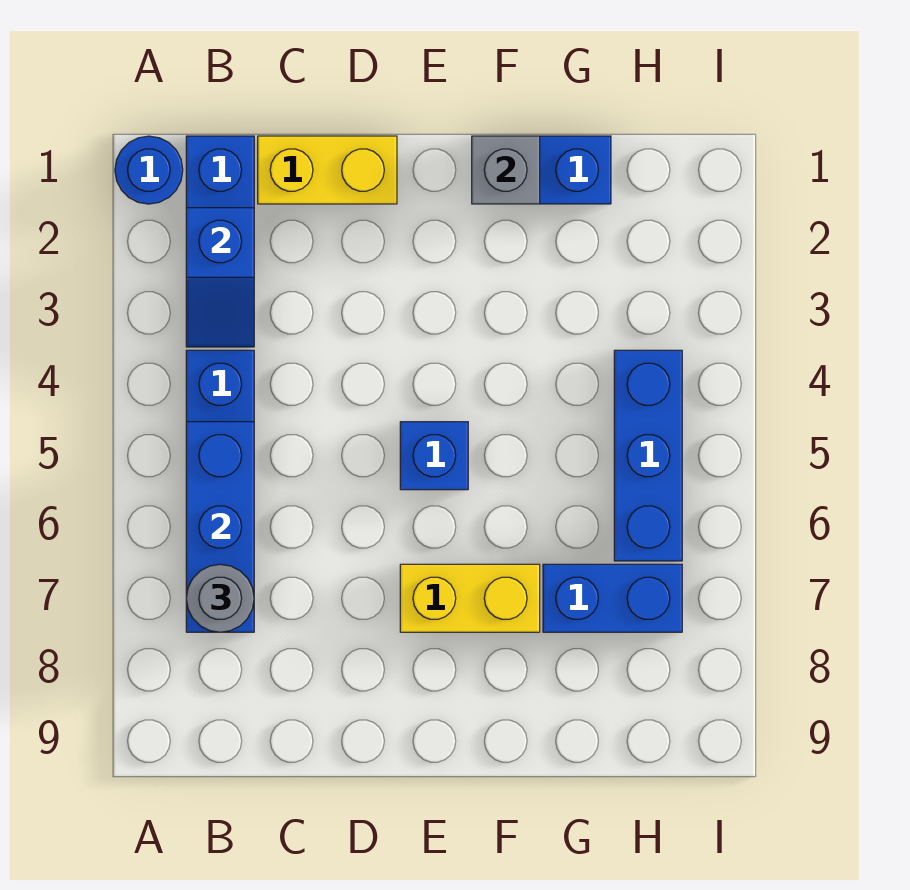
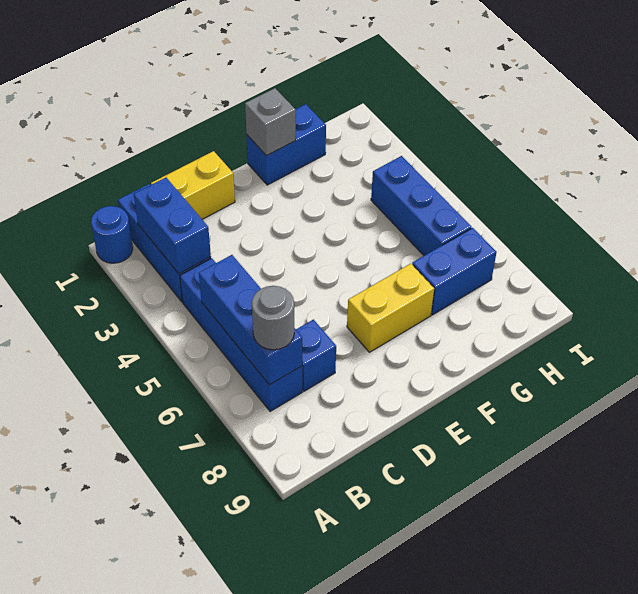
blue slope B2:B3 level 2 top 2 -> blue brick B2:B3 level 2
blue brick E5 level 1 -> blue brick C7 level 1

